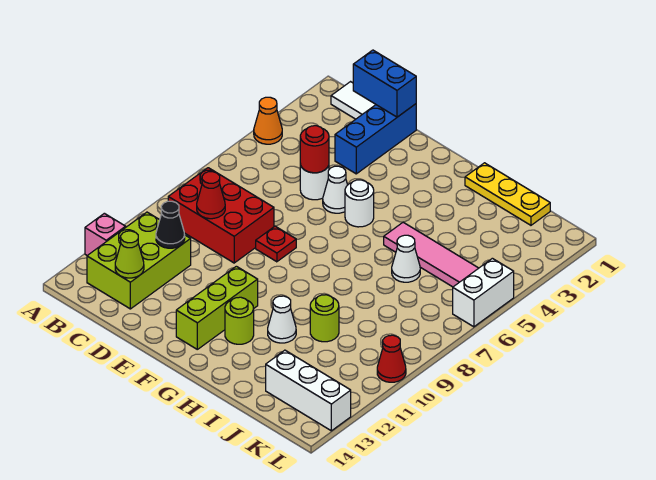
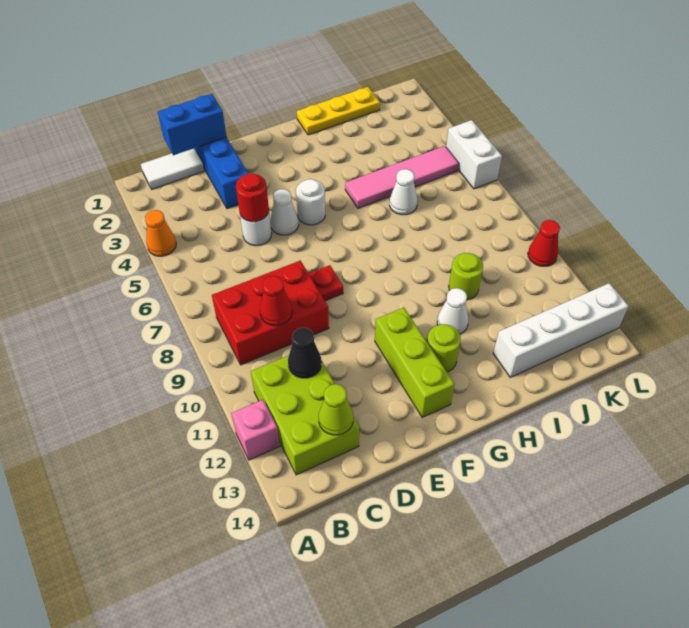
white brick J13:L13 level 1 -> white brick I13:L13 level 1

